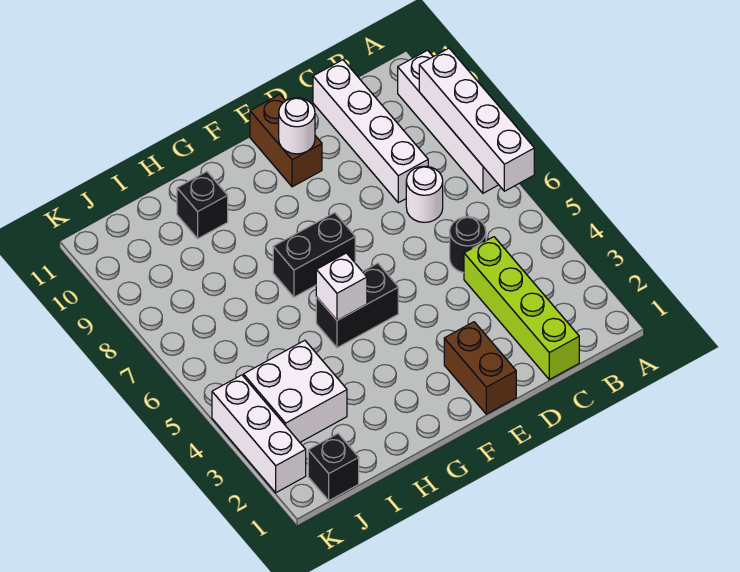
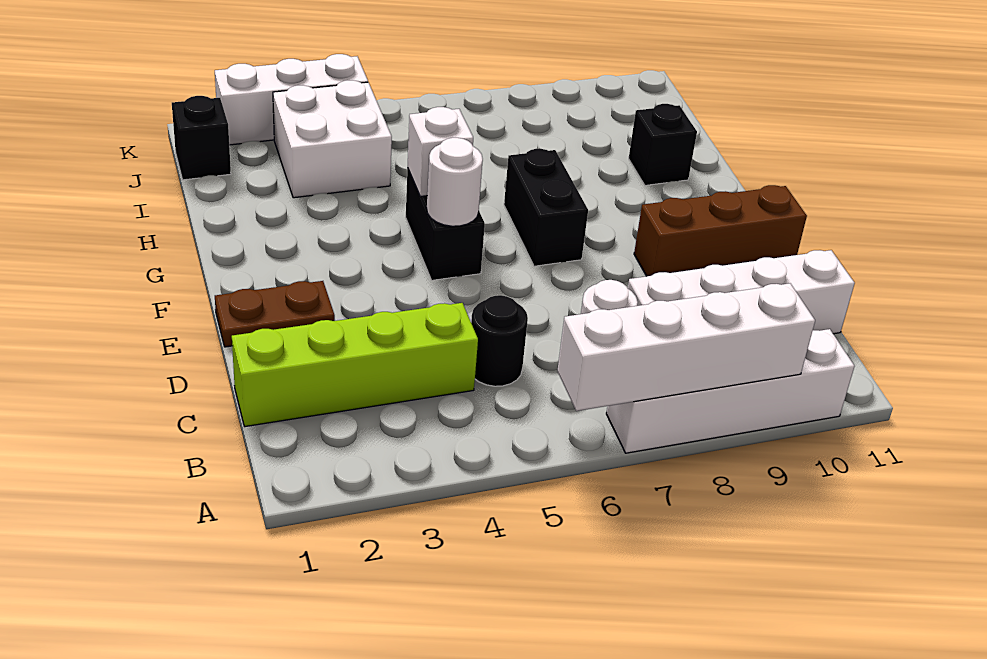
brown brick E1:E2 level 1 -> brown plate E1:E2 level 1
brown brick E10:E11 level 1 -> brown brick E9:E11 level 1
white round brick E10 level 2 -> white round brick F5 level 2

